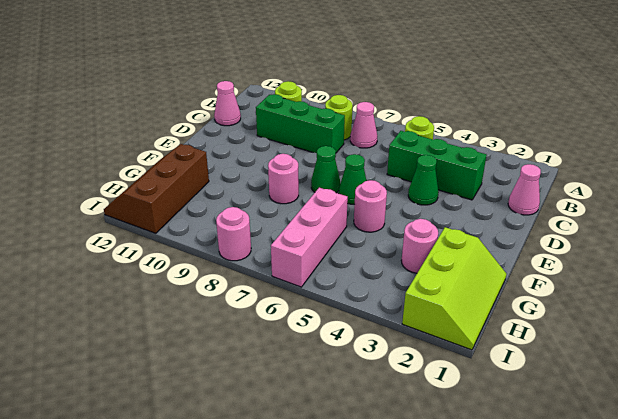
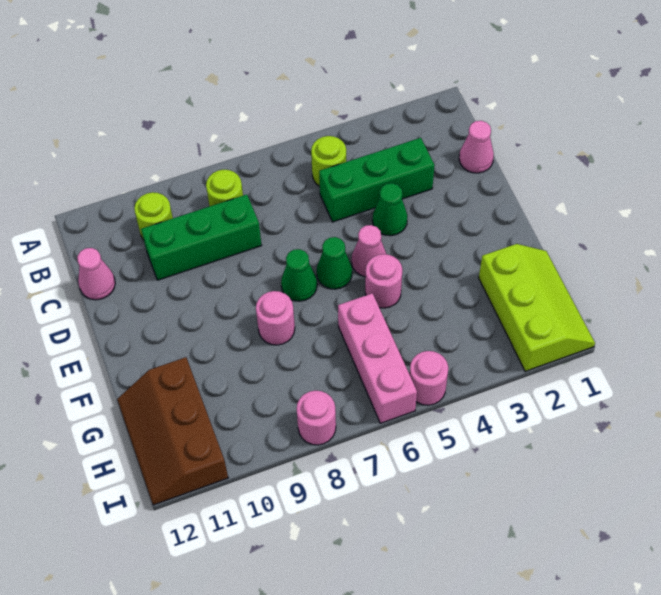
pink cone B7 level 1 -> pink cone E5 level 1
pink round brick G3 level 1 -> pink round brick I5 level 1

